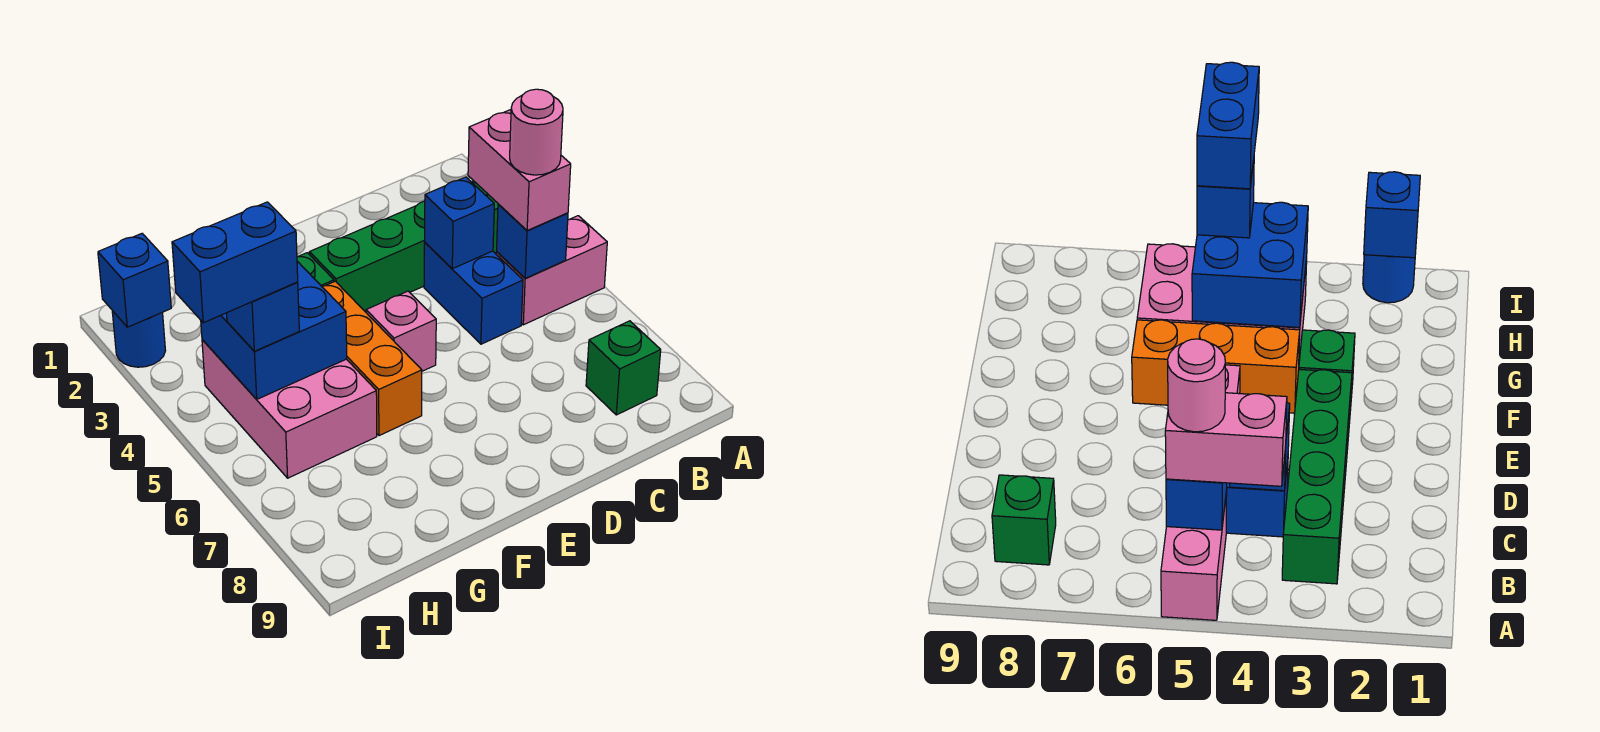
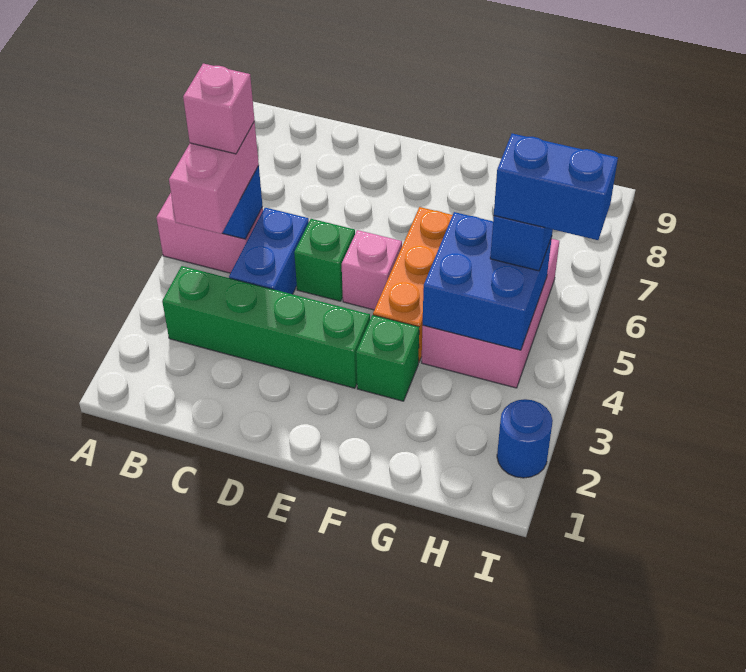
pink round brick B5 level 4 -> pink brick B5 level 4
green brick B8 level 1 -> green brick D5 level 1
blue brick C4 level 2 -> none
blue brick I2 level 2 -> none

